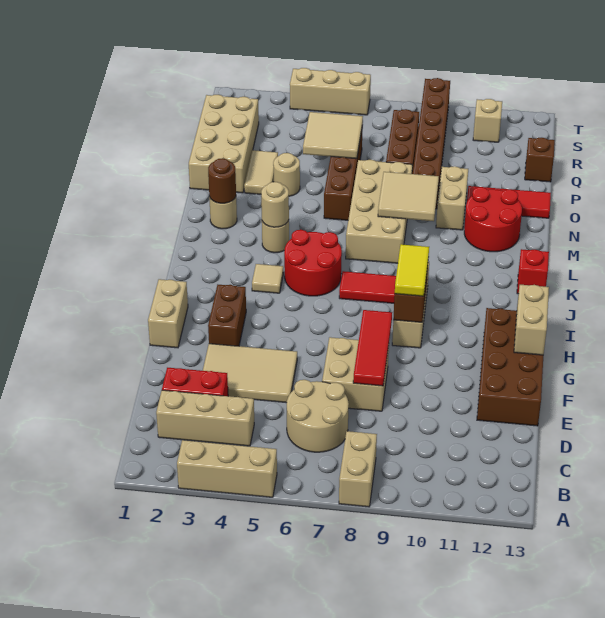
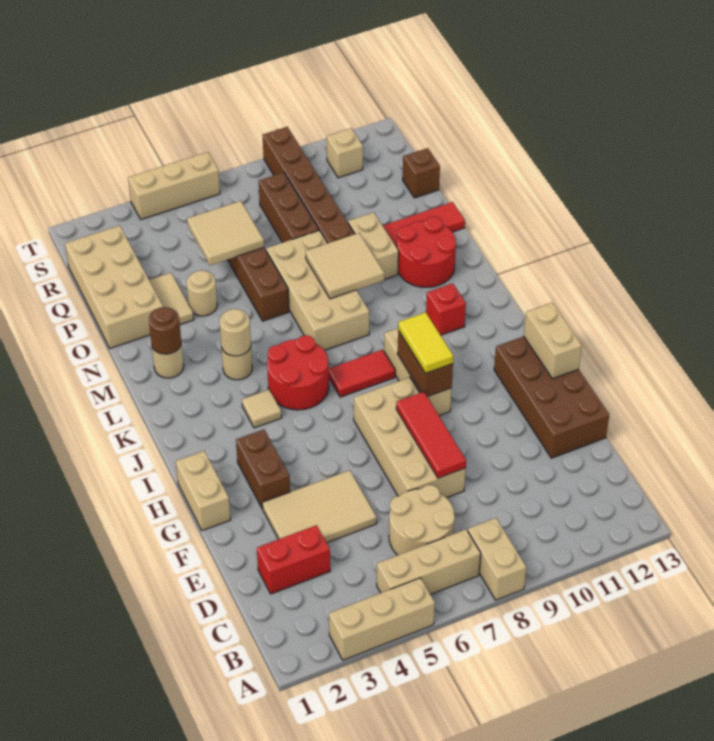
tan brick C2:C4 level 1 -> tan brick B5:B7 level 1
tan brick E7:F8 level 1 -> tan brick E7:H8 level 1
red brick K13 level 1 -> red brick K11 level 1

